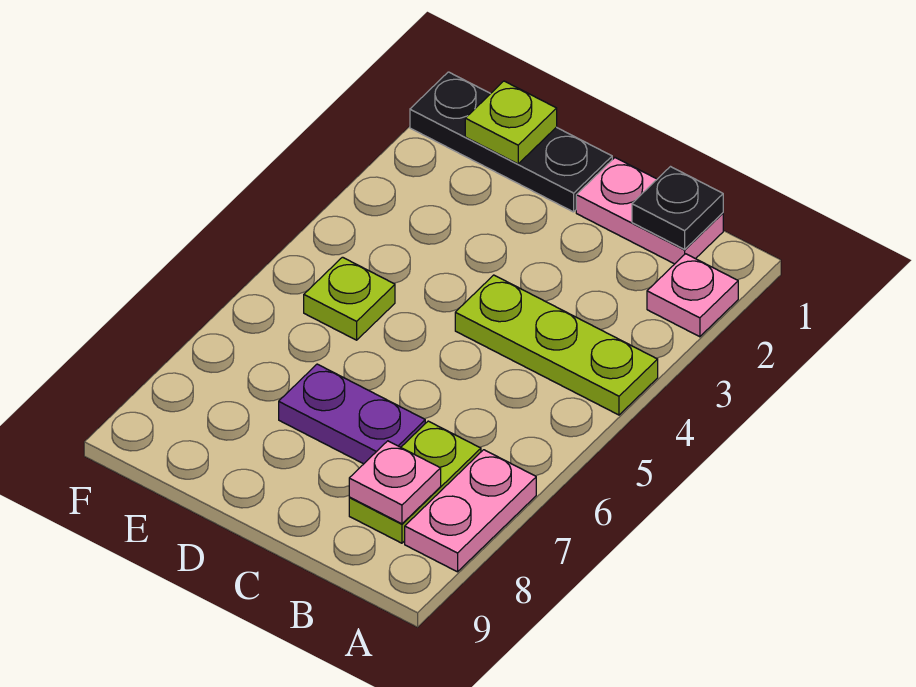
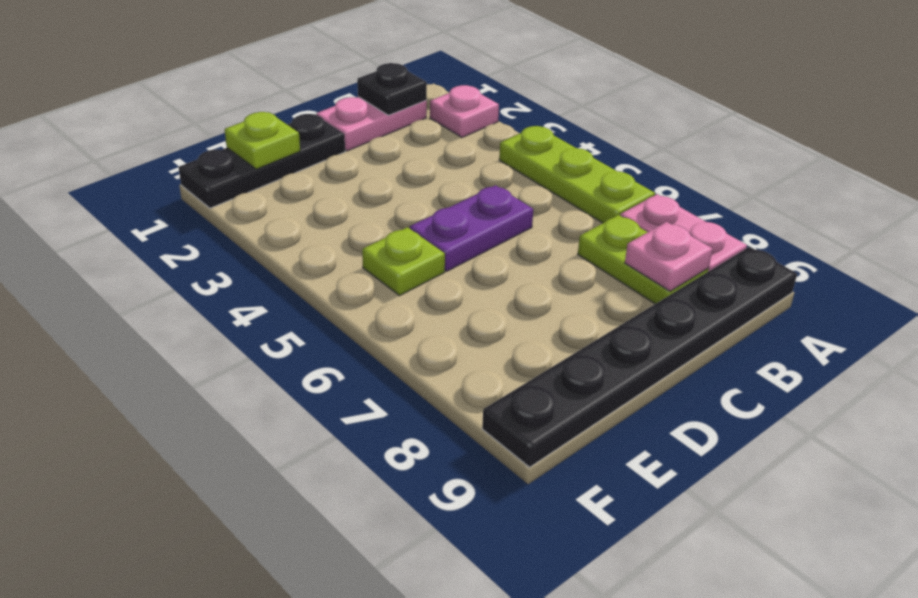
lime plate A4:C4 level 1 -> lime plate A4:A6 level 1
none -> black plate A9:F9 level 1
purple plate C7:D7 level 1 -> purple plate C5:D5 level 1

